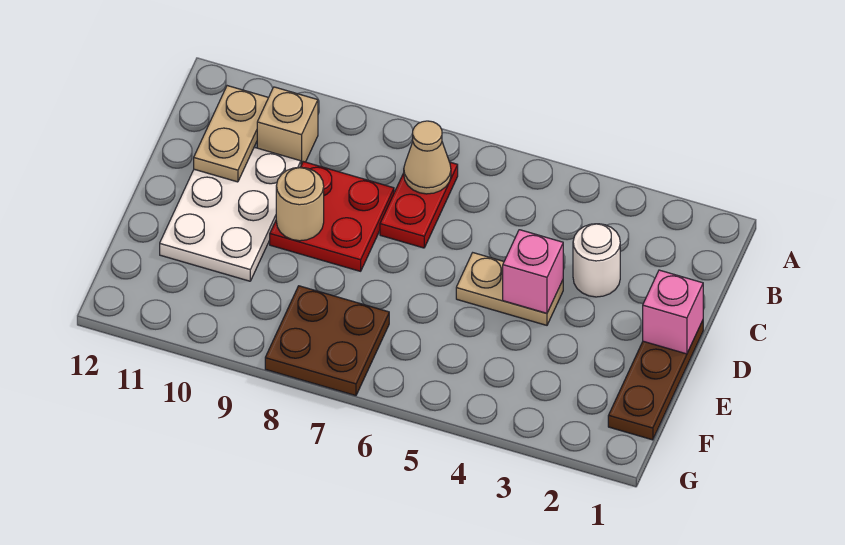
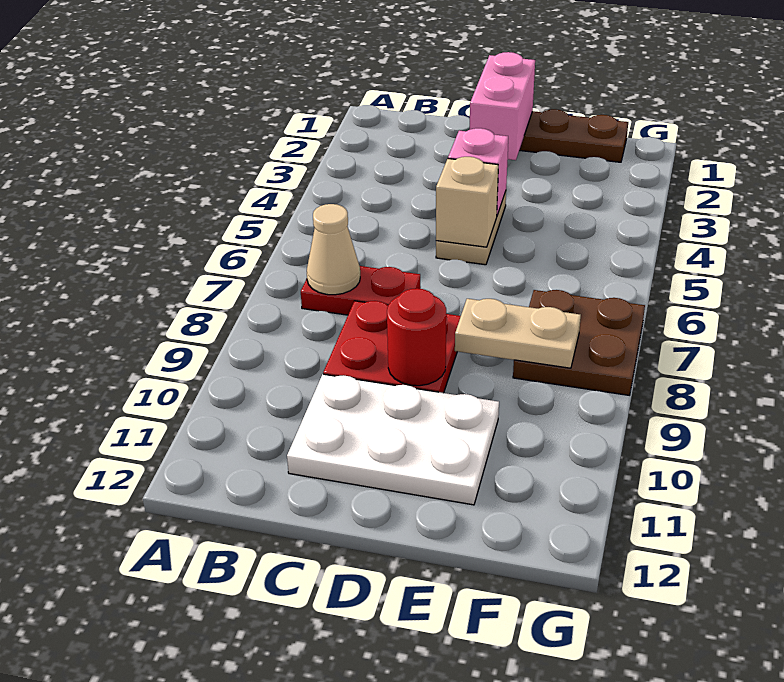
tan brick B10 level 1 -> tan brick D5 level 2
tan plate B11:C11 level 2 -> tan plate E8:F8 level 2
white round brick C3 level 1 -> none
pink brick D1 level 2 -> pink brick D1:D2 level 2
tan round brick D9 level 2 -> red round brick D9 level 2

